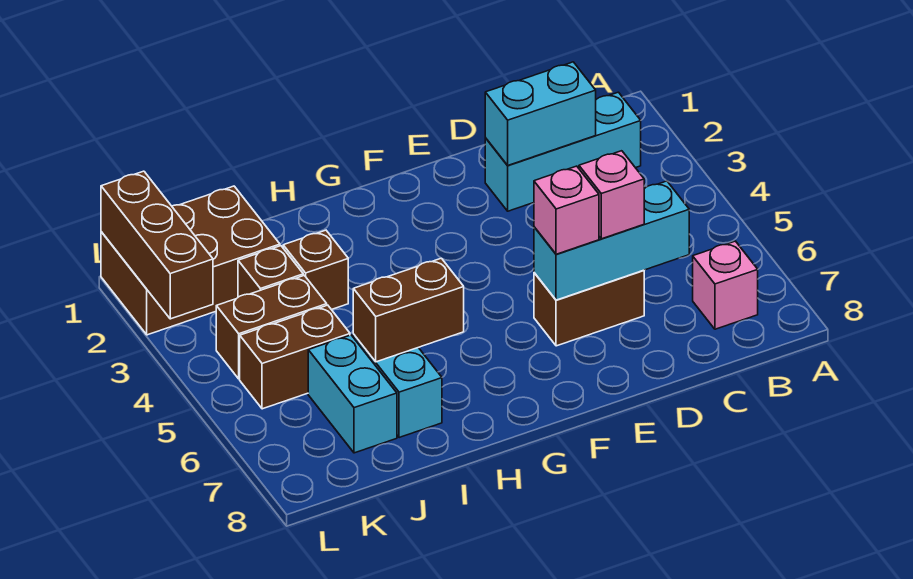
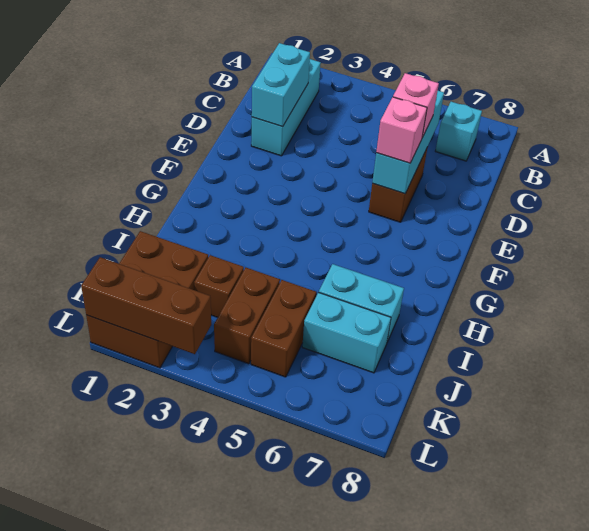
pink brick B7 level 1 -> cyan brick B7 level 1
brown brick H6:I6 level 2 -> none
brown brick I3 level 1 -> none

